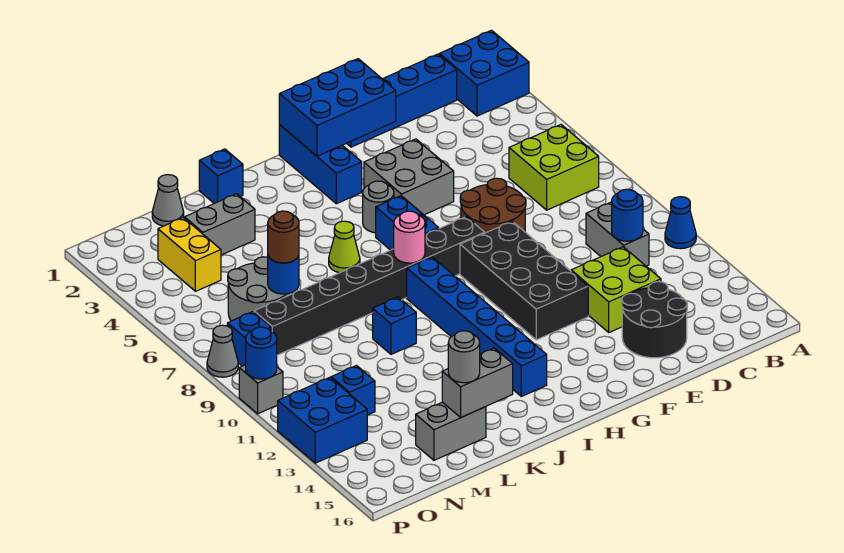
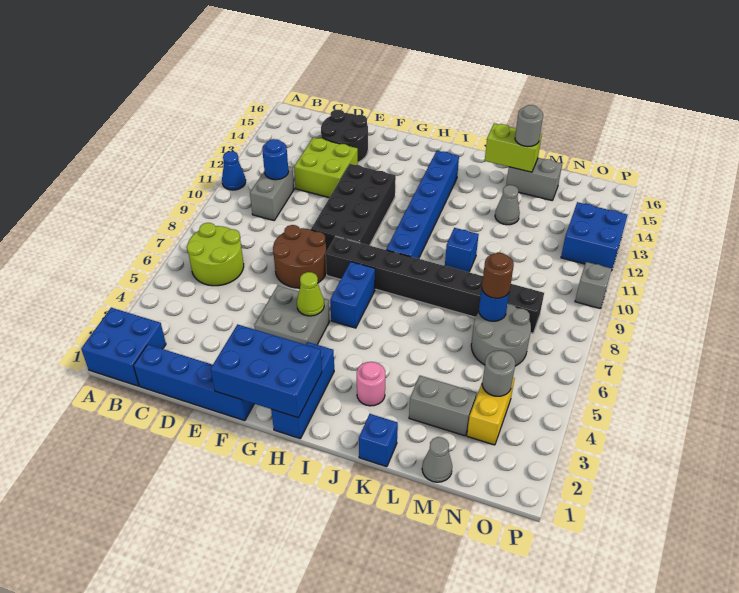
lime brick B6:C7 level 1 -> lime round brick B6:C7 level 1
grey round brick H5 level 1 -> grey round brick N4 level 2
pink round brick I8 level 2 -> pink round brick J3 level 1
lime cone J6 level 1 -> lime cone G5 level 2
grey brick K15:L15 level 2 -> lime brick K15:L15 level 2
blue brick N12 level 1 -> none
blue brick O8 level 1 -> none
grey cone P8 level 1 -> grey cone L13 level 1
blue round brick P10 level 2 -> none

